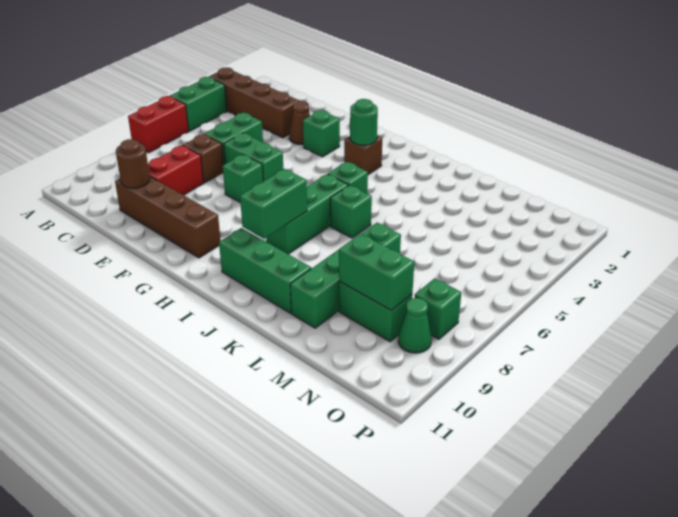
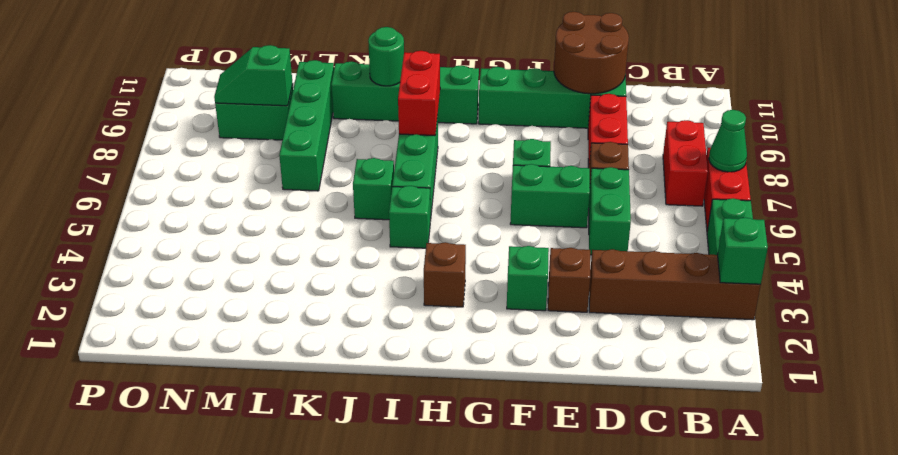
none -> red brick B7:B8 level 1
brown brick D10:G10 level 1 -> green brick D10:G10 level 1
brown round brick D10 level 2 -> brown round brick D10:E11 level 2
brown cone E3 level 1 -> brown brick E3 level 1
green round brick H3 level 2 -> green round brick J10 level 2
green brick I8:I9 level 2 -> red brick I8:I9 level 2
green brick I10:K10 level 1 -> green brick H10:K10 level 1
green brick M9:N9 level 2 -> green slope M9:N9 level 2 top M
green brick O8 level 1 -> green brick A3 level 2
green cone O9 level 1 -> green cone A7 level 2

